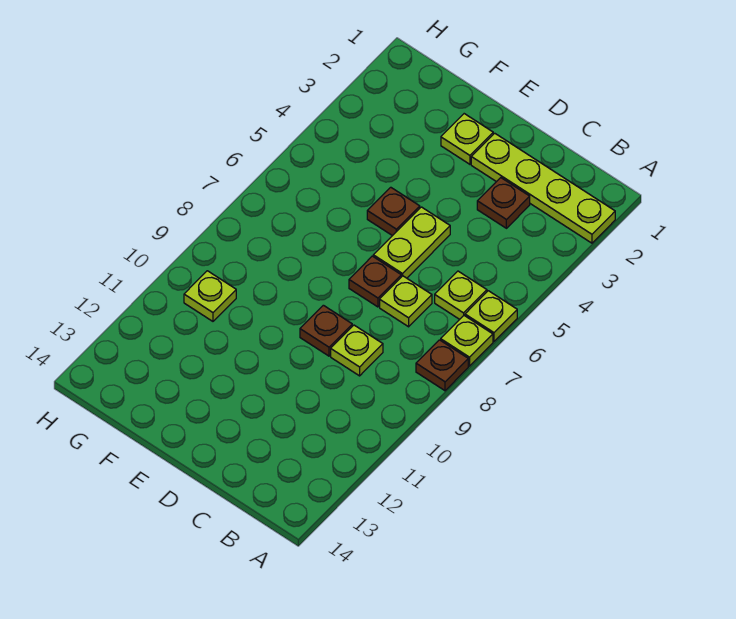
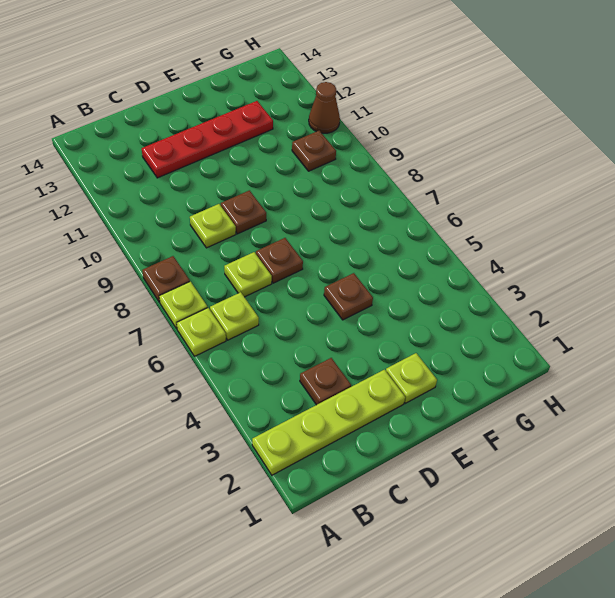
none -> red plate C12:F12 level 1
lime plate D5:D6 level 1 -> none
lime plate G10 level 1 -> brown plate G10 level 1
none -> brown cone H11 level 1

